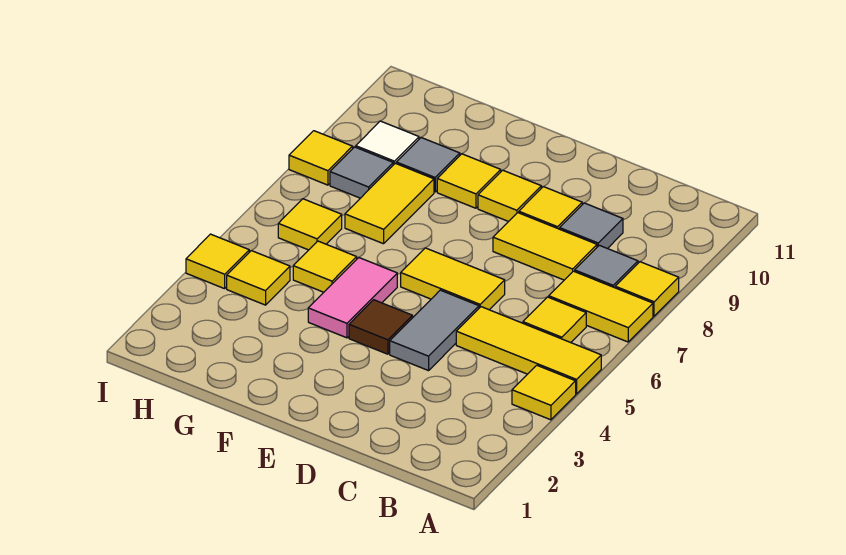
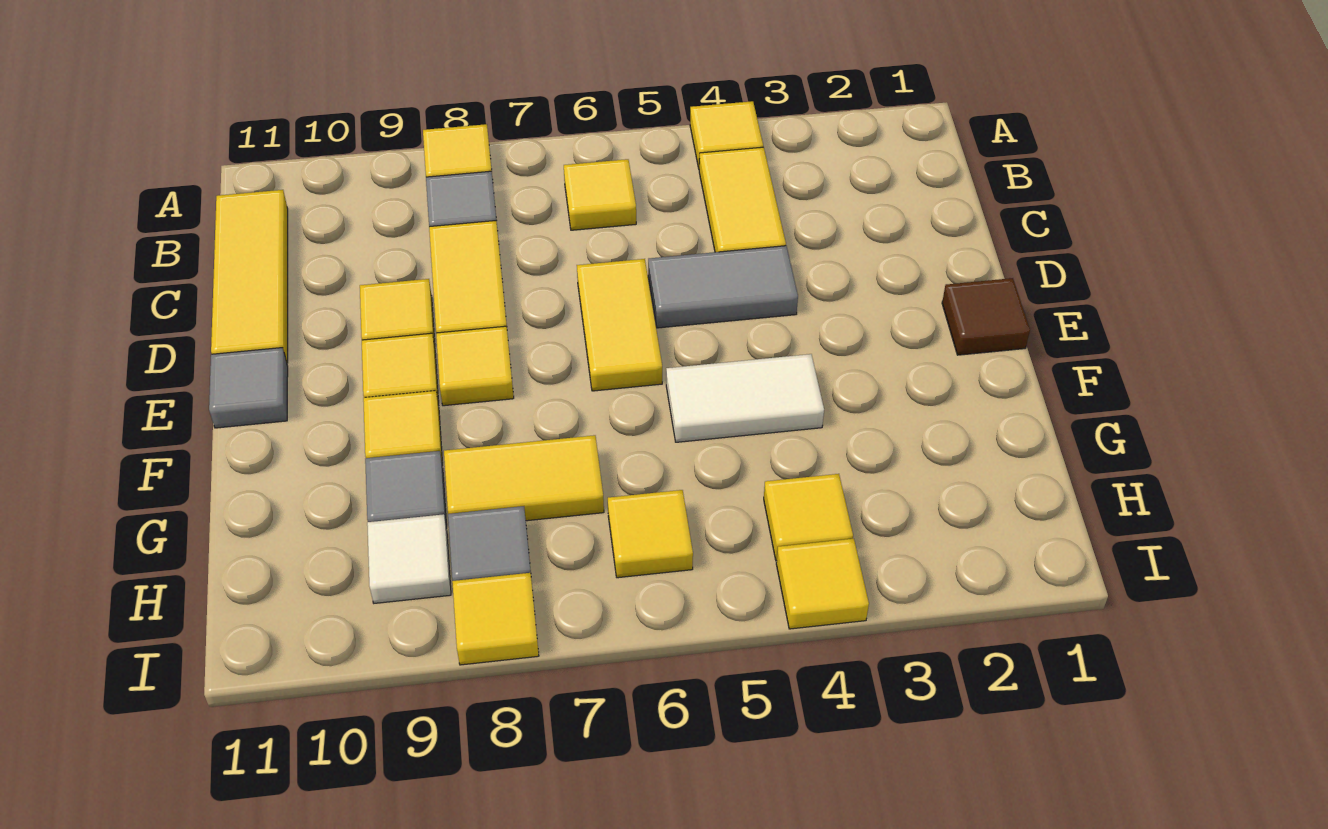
yellow tile A5:C5 level 1 -> yellow tile B11:D11 level 1
yellow tile A7:B7 level 1 -> yellow tile B4:C4 level 1
grey tile C9 level 1 -> grey tile E11 level 1
brown tile E4 level 1 -> brown tile E1 level 1
pink tile F4:F5 level 1 -> white tile F4:F5 level 1
yellow tile G5 level 1 -> yellow tile E8 level 1

